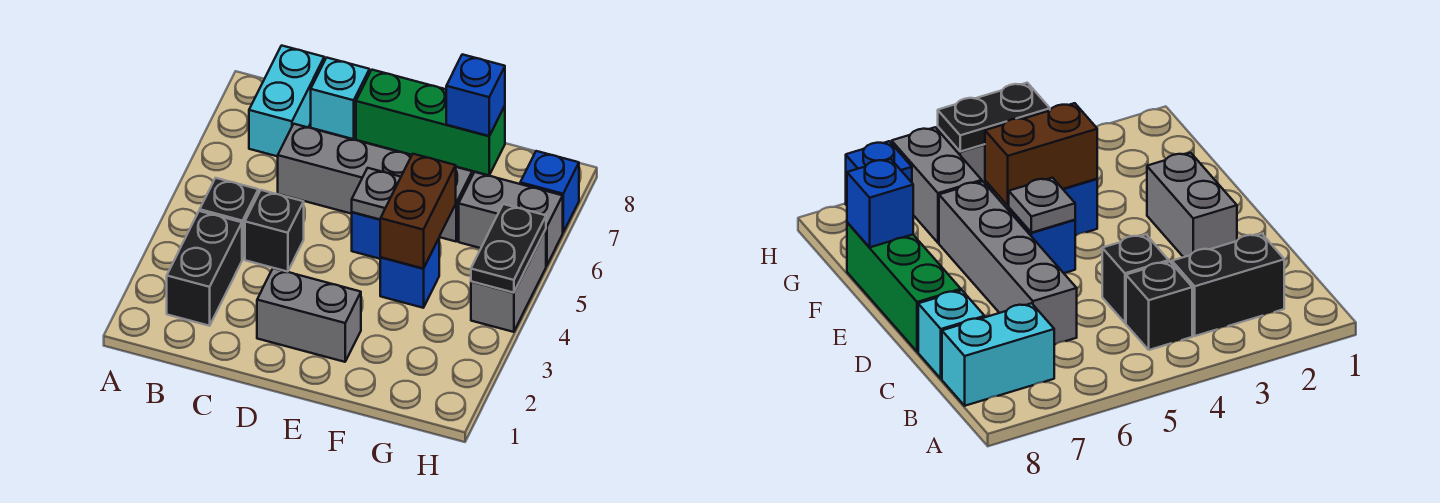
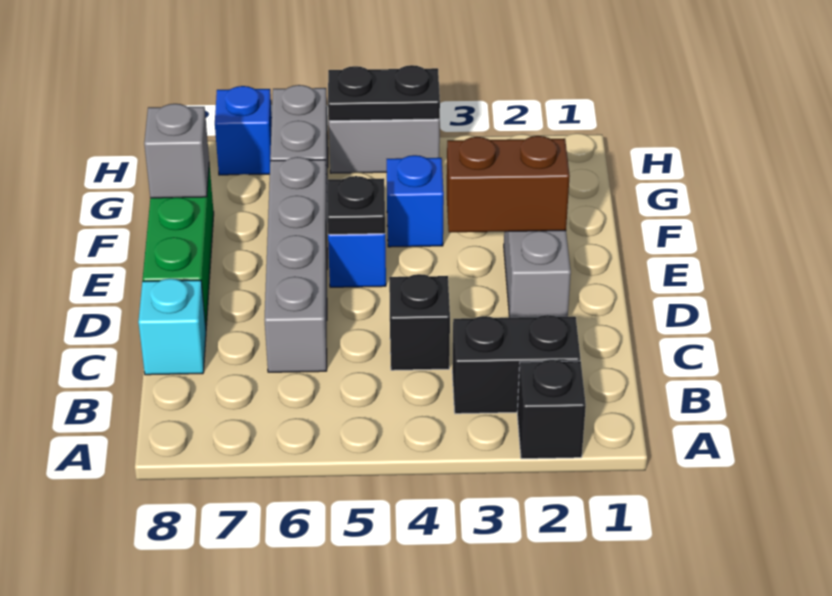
black brick B4 level 1 -> black brick A2 level 1
cyan brick B7:B8 level 1 -> none
grey plate E5 level 2 -> black plate E5 level 2
brown brick F4:F5 level 2 -> brown brick E2:E3 level 2
blue brick F8 level 2 -> grey brick F8 level 2

